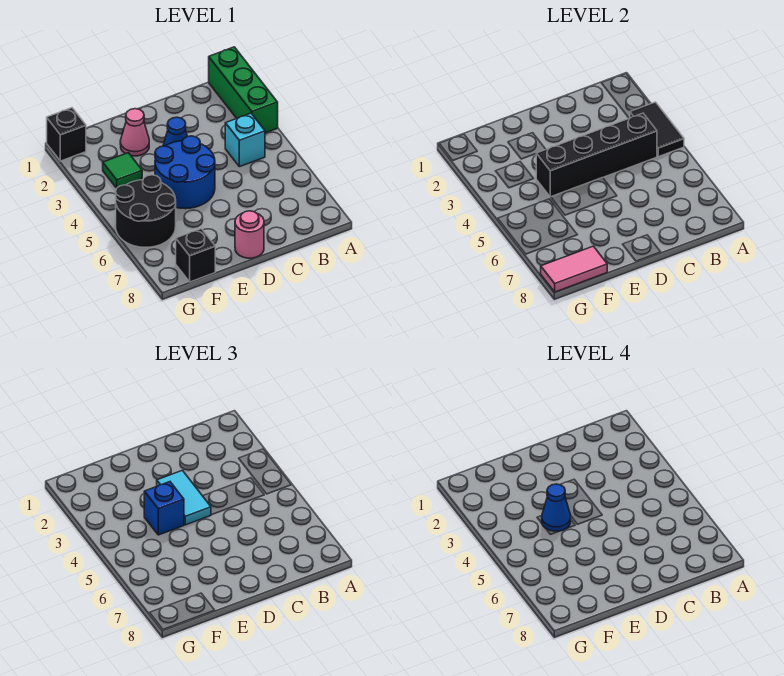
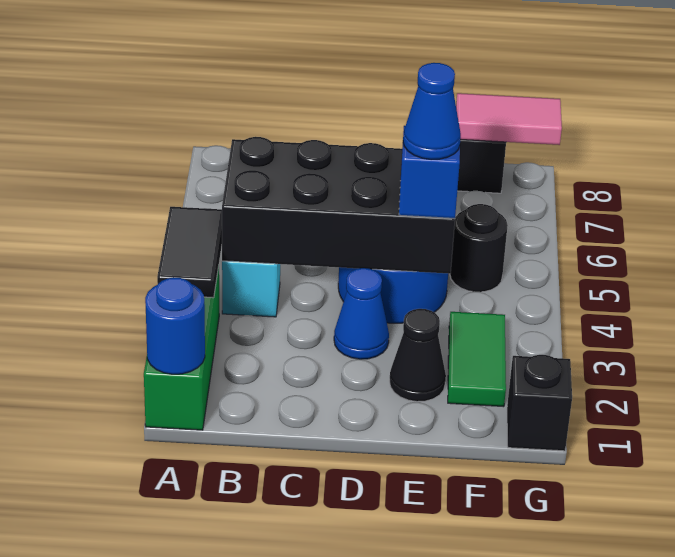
none -> blue round brick A1 level 2
black brick B4:E4 level 2 -> black brick B4:E5 level 2
cyan tile D3:D4 level 3 -> none
pink round brick D8 level 1 -> none
pink cone E2 level 1 -> black cone E2 level 1
green tile F3 level 1 -> green tile F2:F3 level 1
black round brick F5:G6 level 1 -> black round brick F5 level 1

